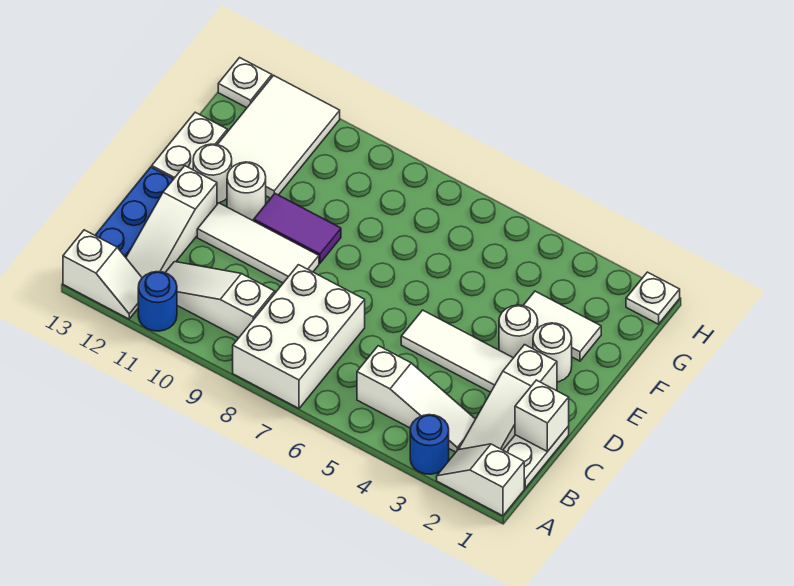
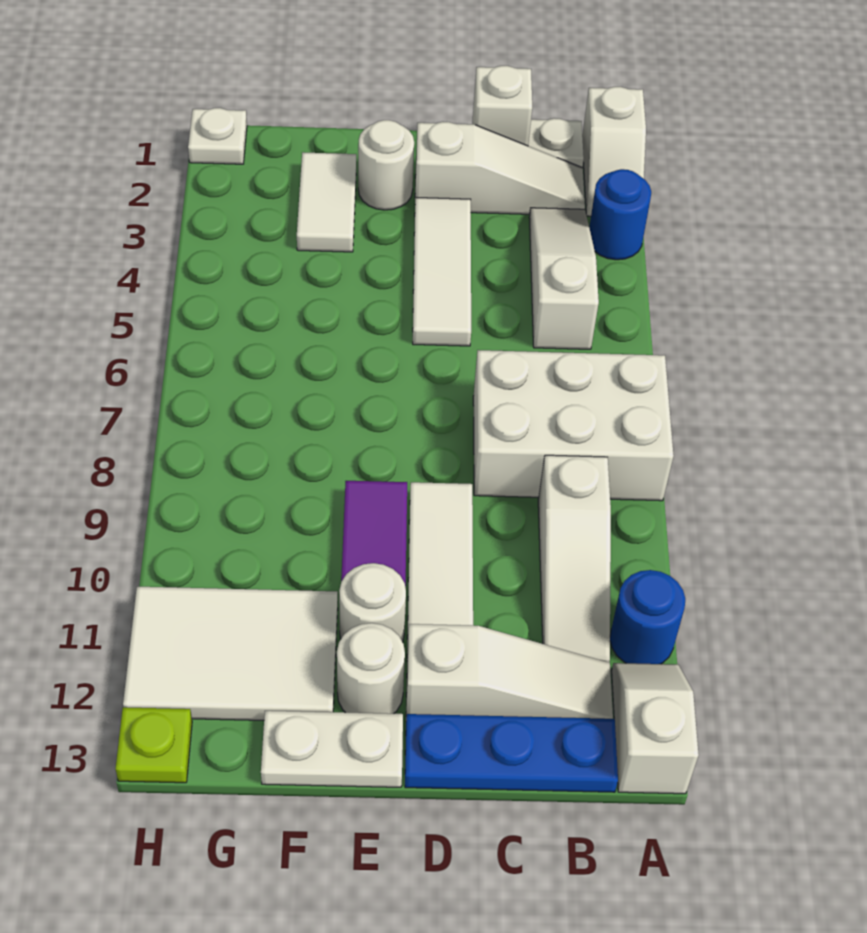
white round brick E3 level 1 -> none
white plate H13 level 1 -> lime plate H13 level 1

